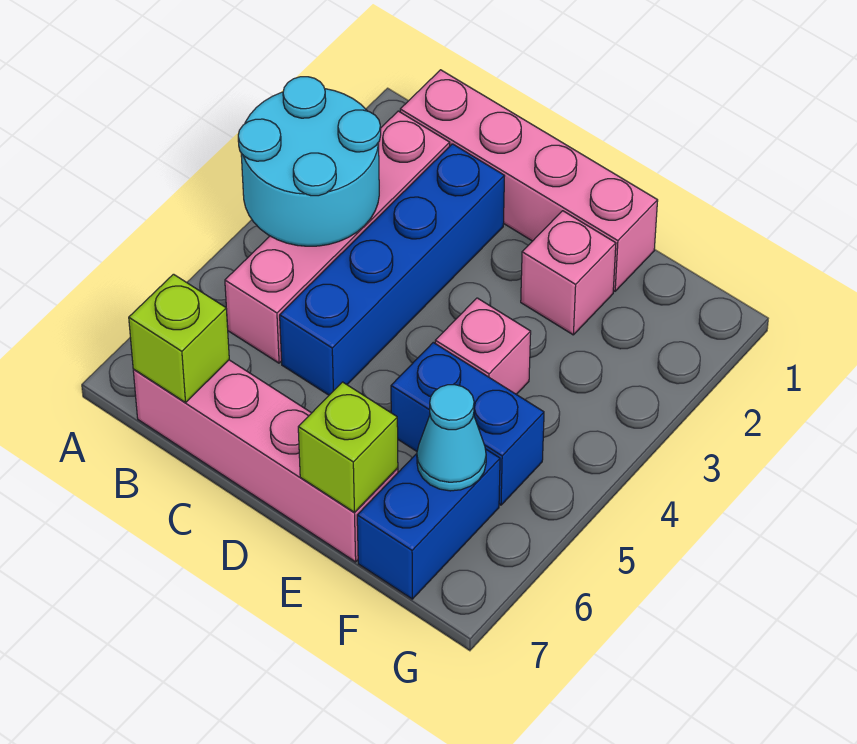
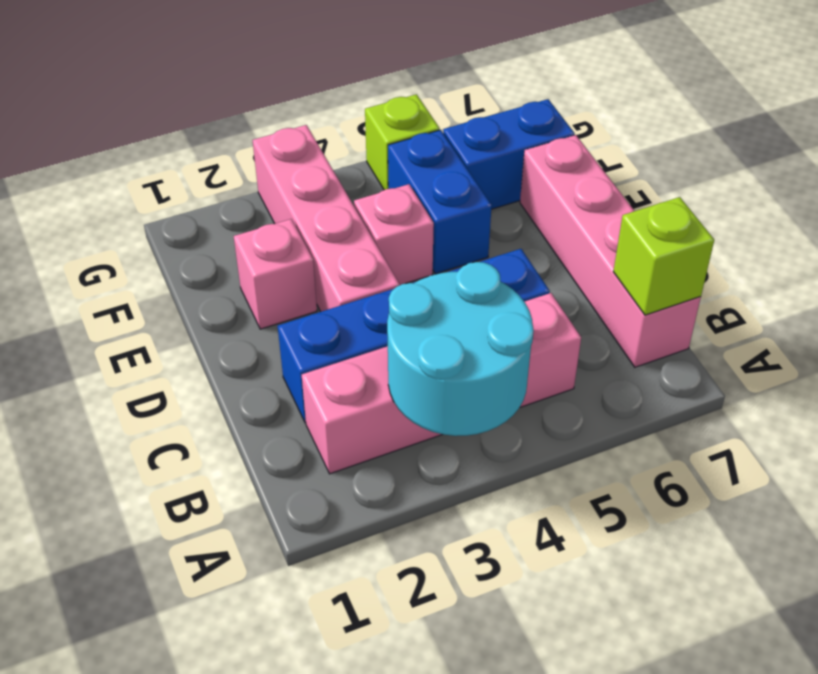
pink brick B1:E1 level 1 -> pink brick D3:G3 level 1
lime brick E7 level 2 -> lime brick G5 level 1
cyan cone F6 level 2 -> none

